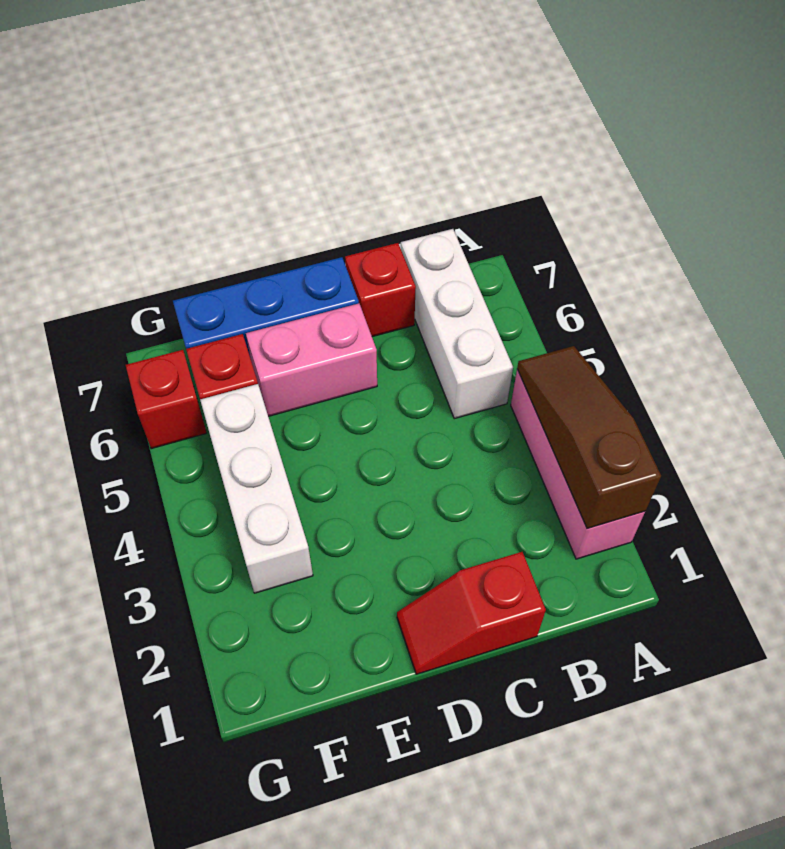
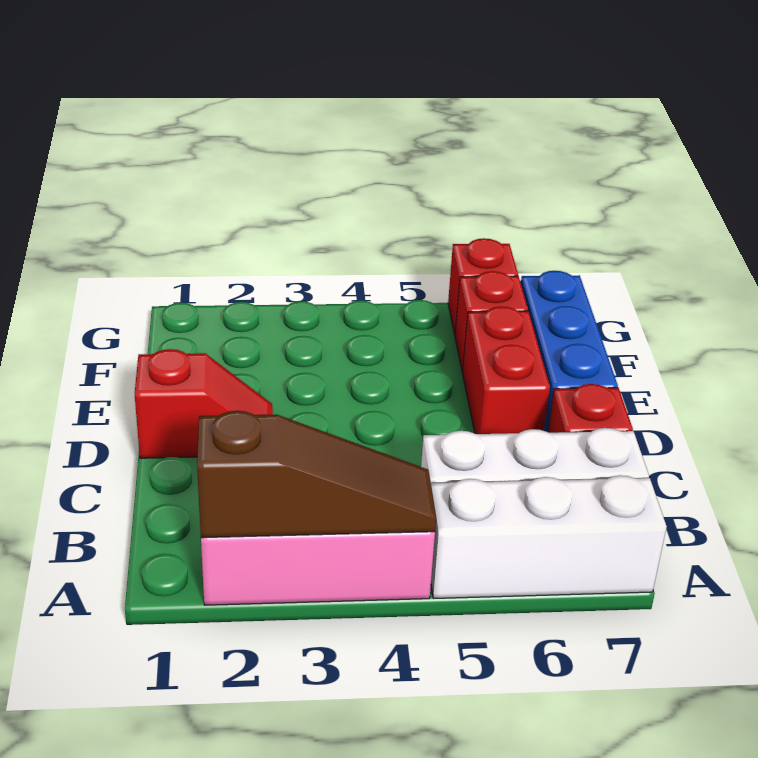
red slope C1:D1 level 1 top C -> red slope D1:D2 level 1 top 1
pink brick D6:E6 level 1 -> red brick D6:E6 level 1
white brick F3:F5 level 1 -> white brick A5:A7 level 1

